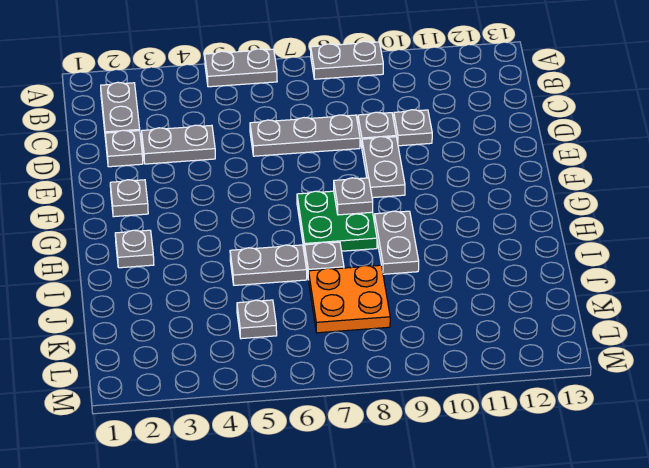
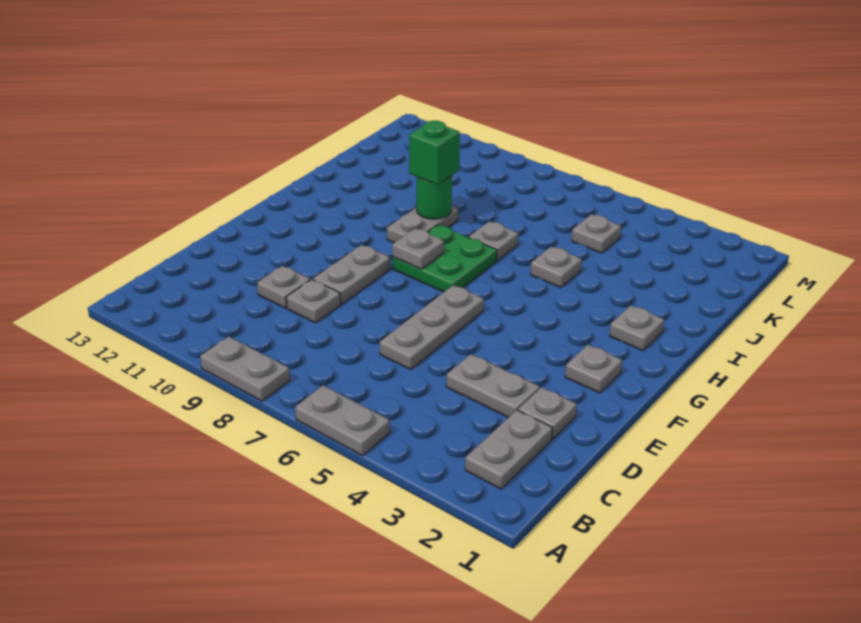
grey plate D6:D8 level 1 -> grey plate D6:F6 level 1
grey plate I5:I6 level 1 -> grey plate I5 level 1
none -> green round brick I9 level 2
none -> green brick I9 level 3
orange plate J7:K8 level 1 -> none

